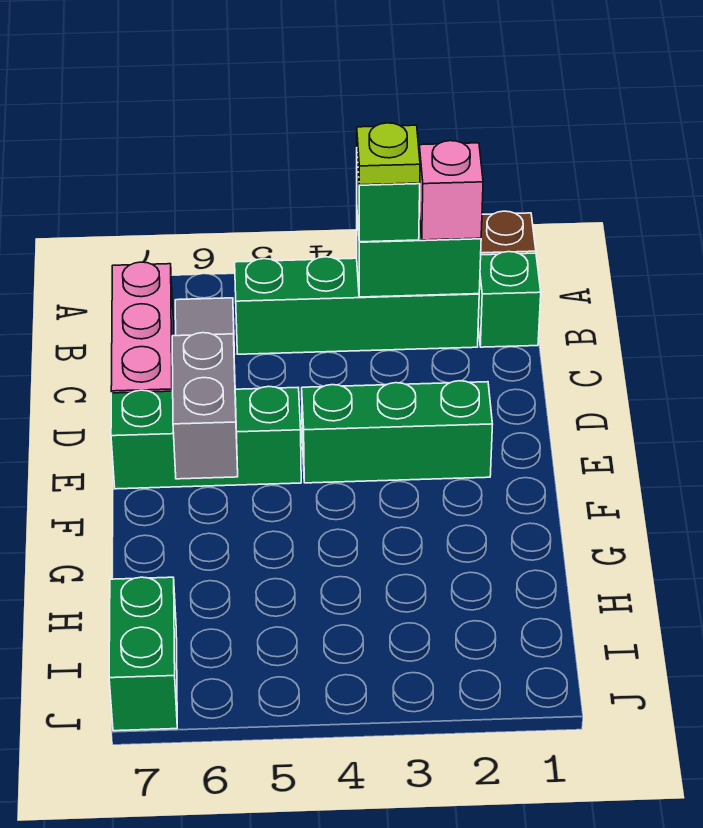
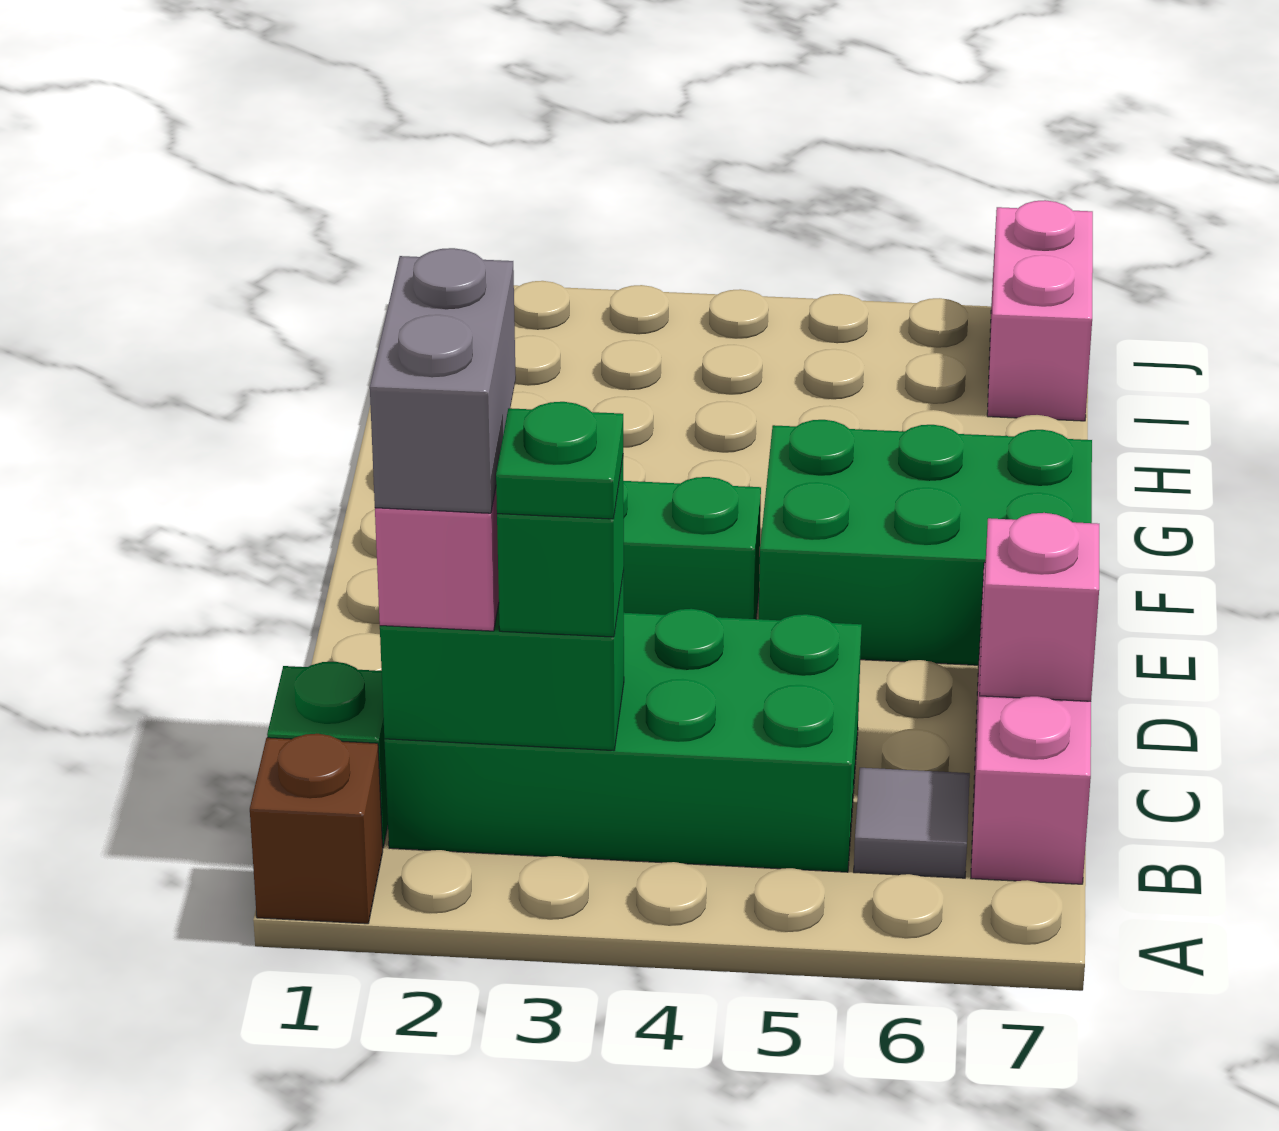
green brick B2:B5 level 1 -> green brick B2:C5 level 1
lime plate B3 level 4 -> green plate B3 level 4
none -> pink brick C7 level 2
green brick E5:E7 level 1 -> green brick E5:F7 level 1
grey brick E6:F6 level 2 -> grey brick B2:C2 level 4
green brick I7:J7 level 1 -> pink brick I7:J7 level 1

